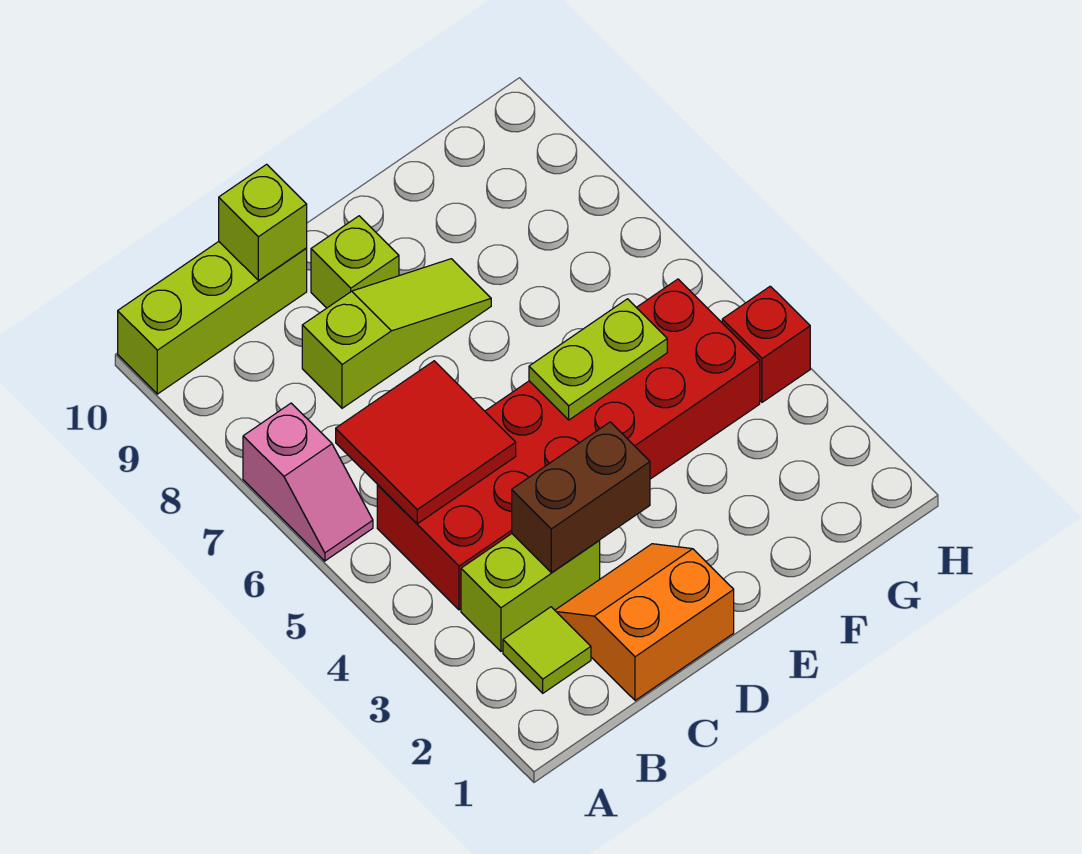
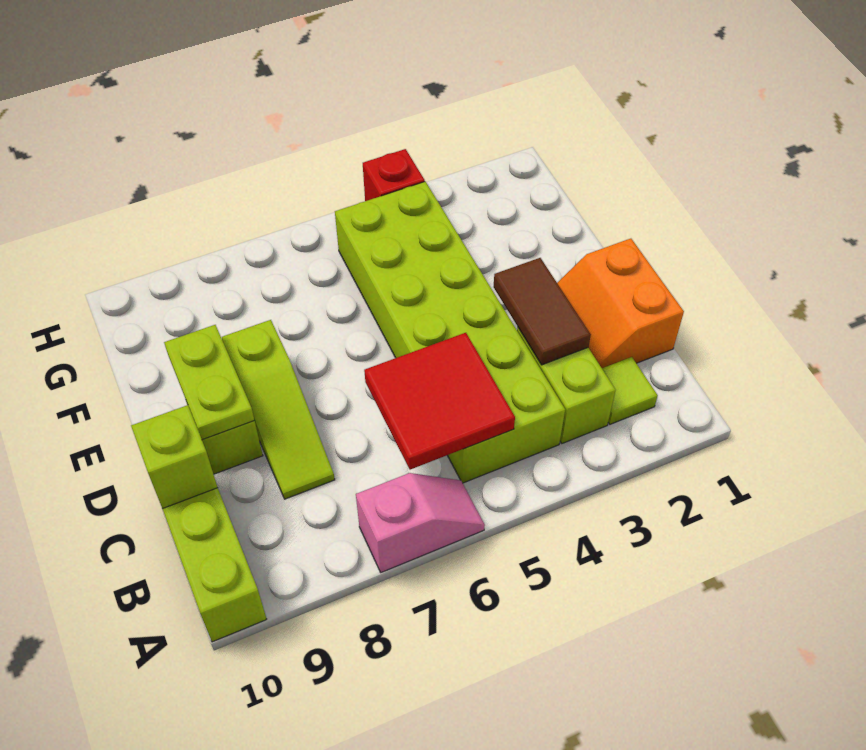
red brick B4:G5 level 1 -> lime brick B4:G5 level 1
brown brick C3:D3 level 2 -> brown tile C3:D3 level 2
lime slope C8:E8 level 1 top C -> lime slope C8:E8 level 1 top E
lime plate E5:F5 level 2 -> lime plate D9:E9 level 2

